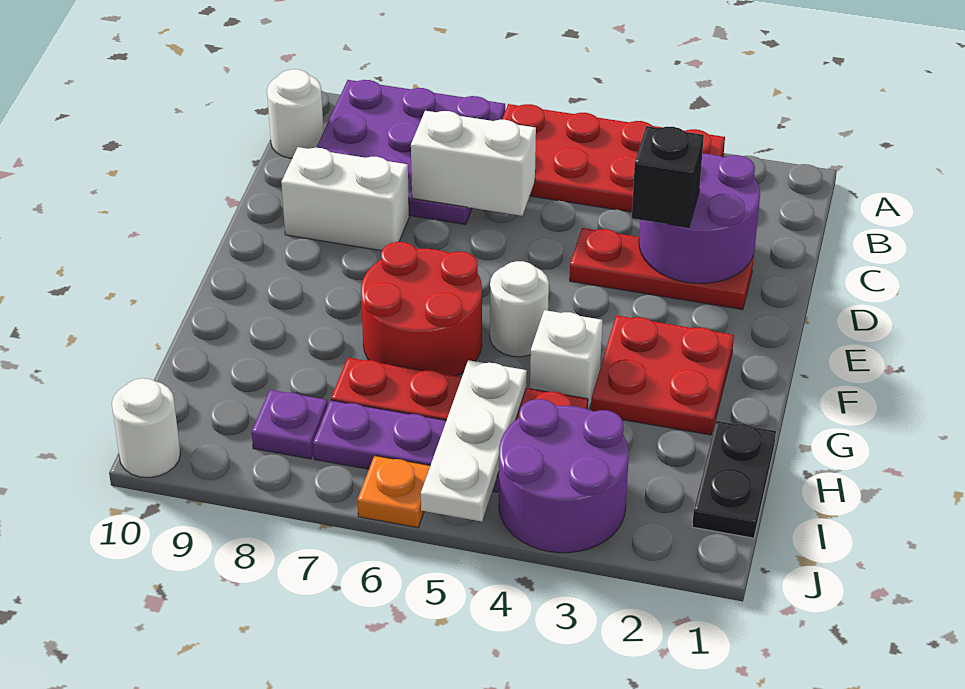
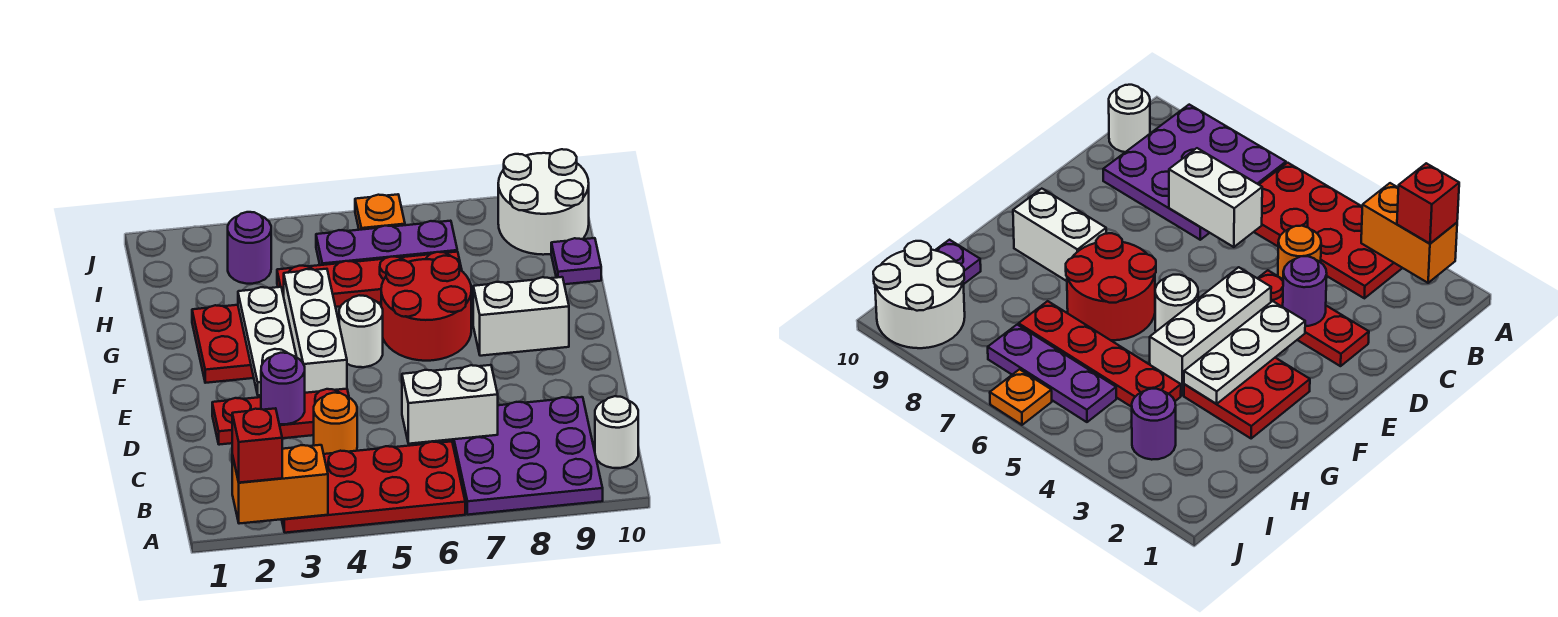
none -> orange brick A2:A3 level 2
none -> red brick A2 level 3
purple round brick C2:D3 level 2 -> purple round brick D3 level 2
none -> orange round brick C4 level 1
black brick D3 level 3 -> none
white brick D8:D9 level 1 -> white brick F8:F9 level 1
white brick G4 level 1 -> white brick E4:G4 level 1
black plate H1:I1 level 1 -> none
white plate H5:J5 level 2 -> white plate E3:G3 level 2
purple round brick I3:J4 level 1 -> purple round brick I3 level 1
purple plate I8 level 1 -> purple plate H10 level 1
white round brick J10 level 1 -> white round brick I9:J10 level 1

